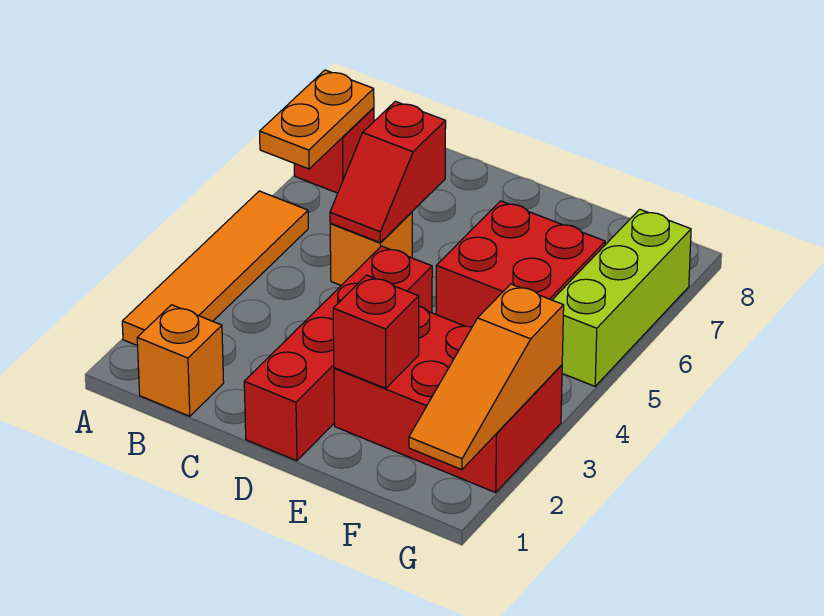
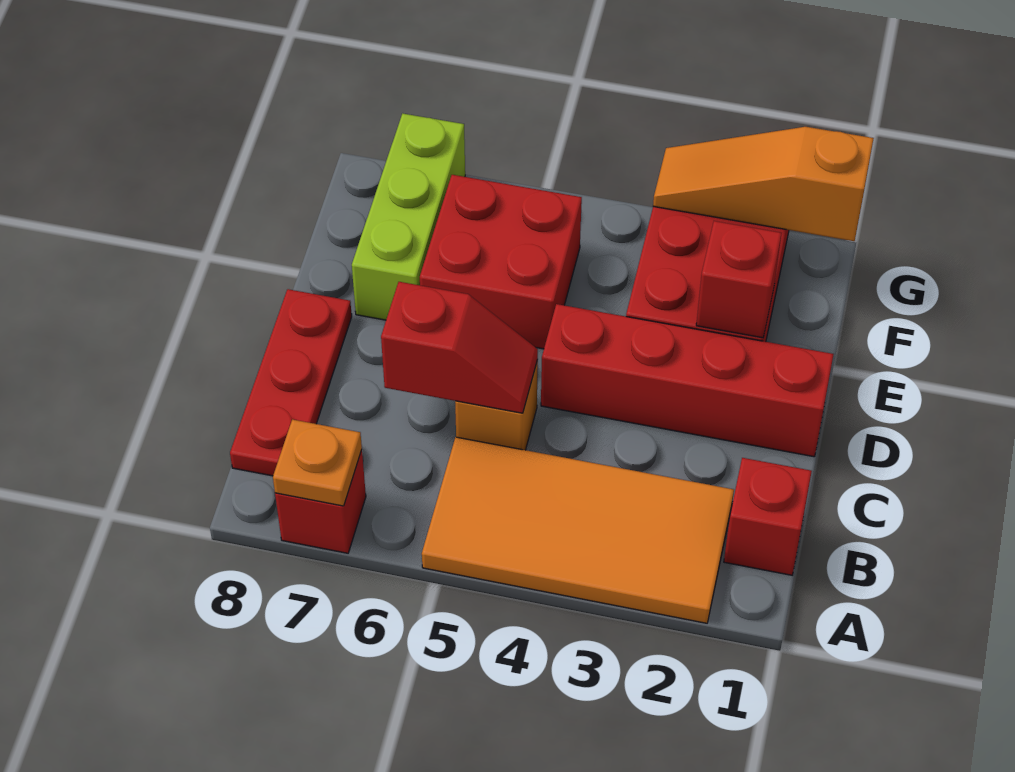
orange tile A2:A5 level 1 -> orange tile A2:B5 level 1
orange plate A6:A7 level 2 -> orange plate A7 level 2
orange brick B1 level 1 -> red brick B1 level 1
none -> red plate B8:D8 level 1
orange slope G1:G3 level 2 top 3 -> orange slope G1:G3 level 2 top 1
lime brick G5:G7 level 1 -> lime brick E7:G7 level 1

